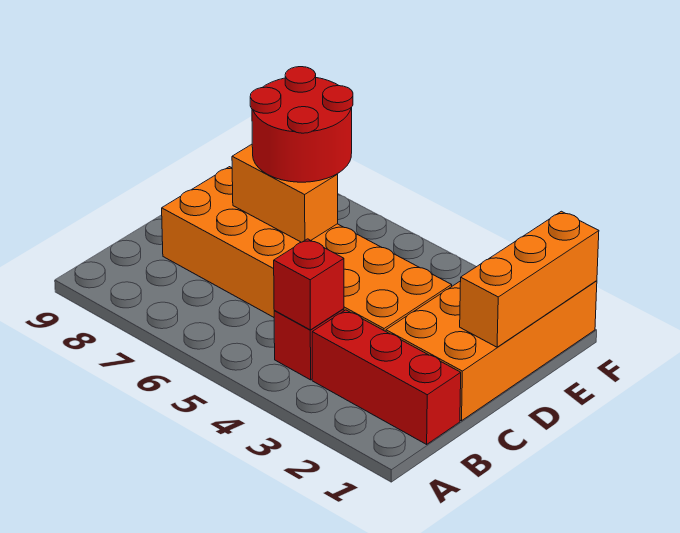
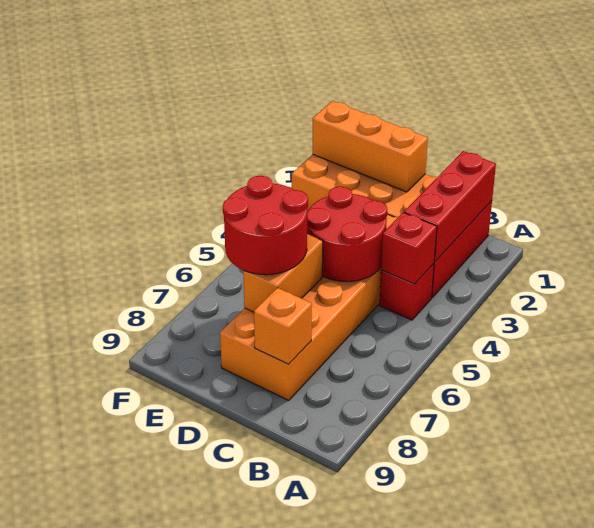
none -> red brick B1:B3 level 2
none -> red round brick C4:D5 level 2
none -> orange brick C8 level 2

